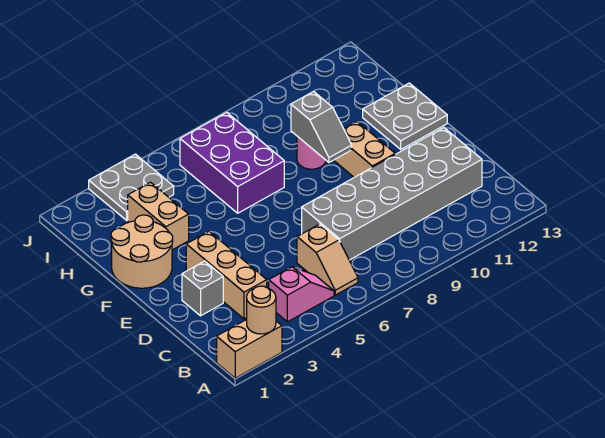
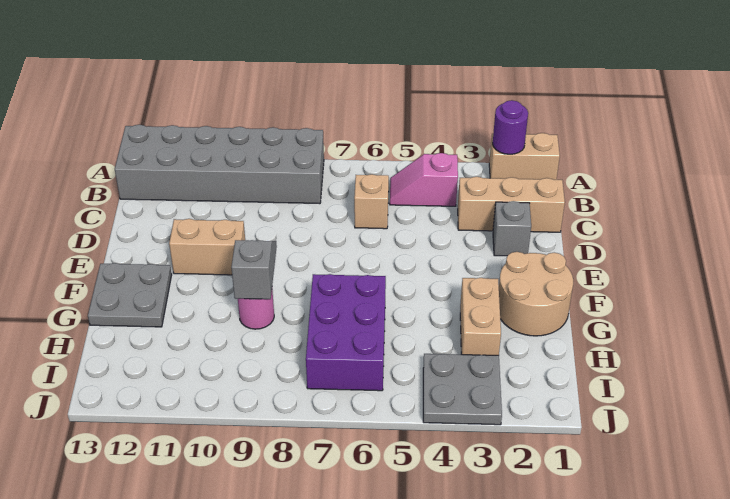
tan round brick A2 level 2 -> purple round brick A2 level 2
tan brick C3:E3 level 1 -> tan brick C1:C3 level 1
grey brick C7:D12 level 1 -> grey brick A8:B13 level 1
tan brick E10:F10 level 1 -> tan brick E10:E11 level 1

